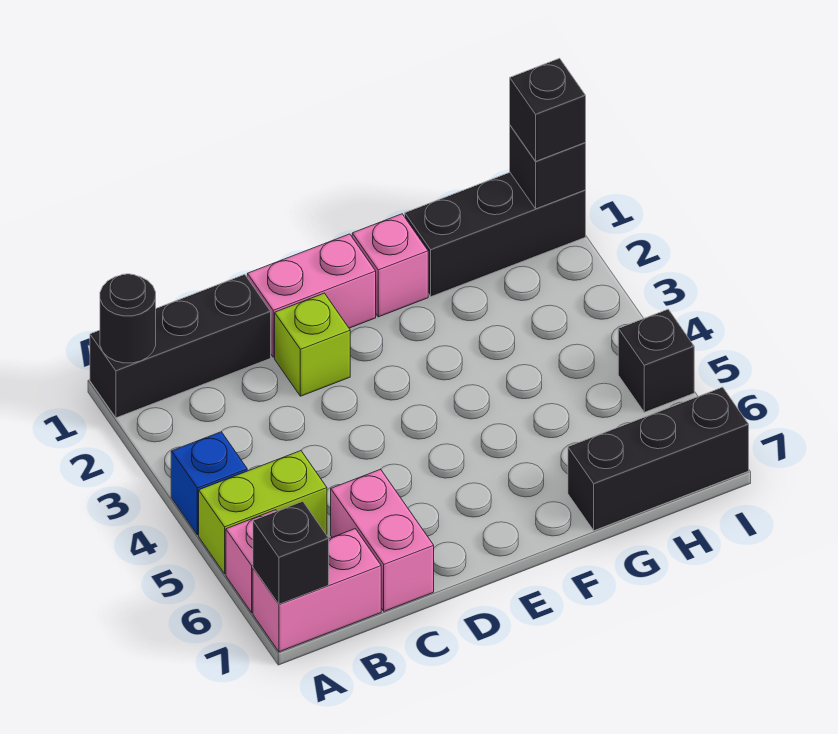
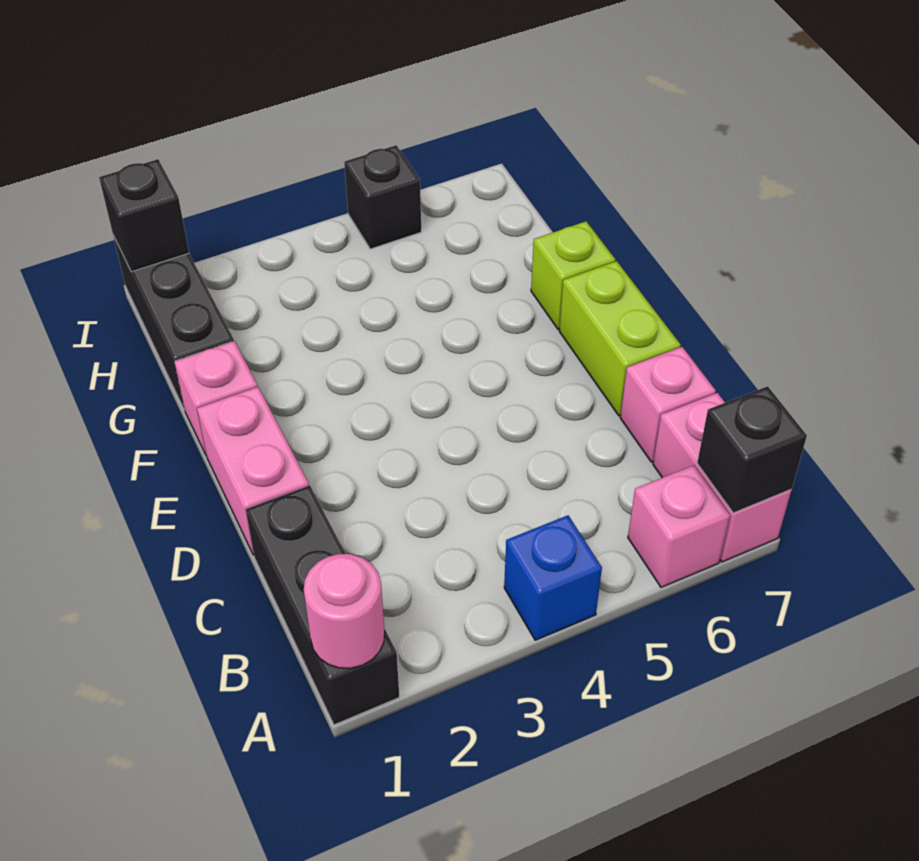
black round brick A1 level 2 -> pink round brick A1 level 2
lime brick A5:B5 level 1 -> lime brick D7:E7 level 1
pink brick C6:C7 level 1 -> pink brick C7 level 1
lime brick D2 level 1 -> lime brick F7 level 1
black brick G7:I7 level 1 -> none
black brick I1 level 3 -> none

